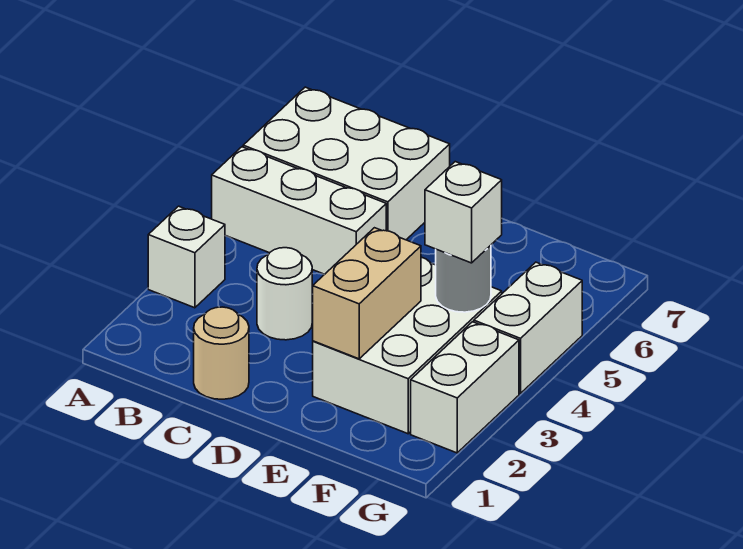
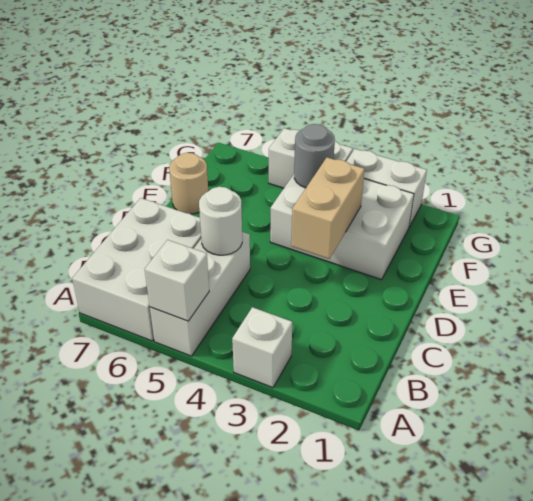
tan round brick C1 level 1 -> tan round brick E7 level 1
white round brick C3 level 1 -> white round brick C5 level 2
tan brick E2:E3 level 2 -> tan brick D3:E3 level 2
white brick F4 level 3 -> white brick A5 level 2

